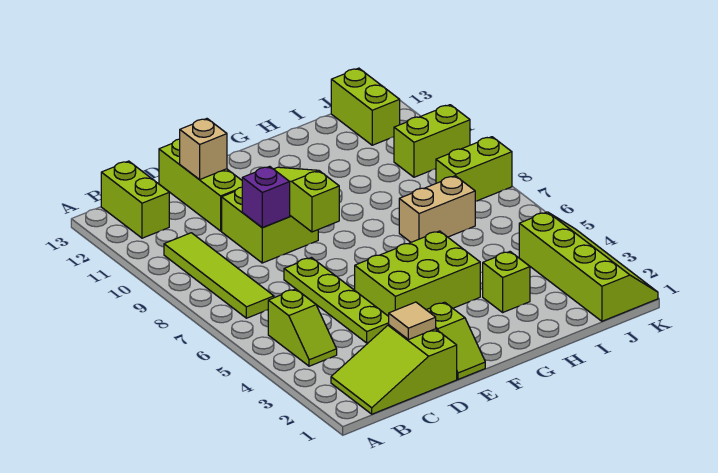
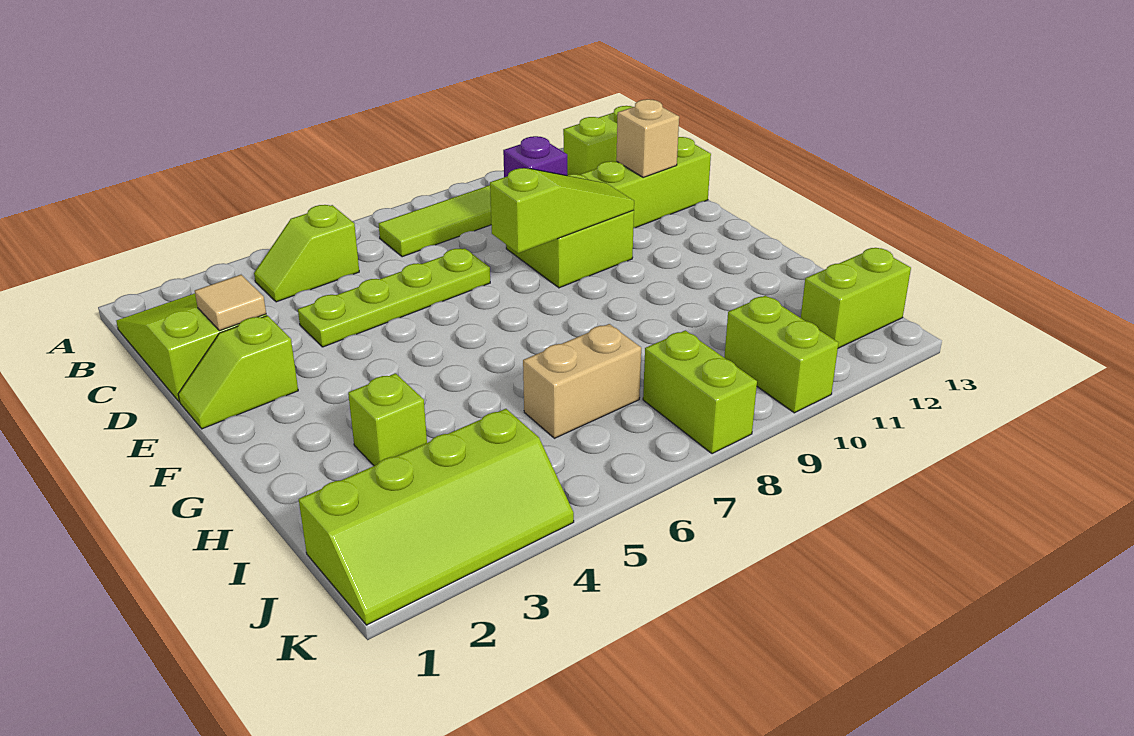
lime brick E4:G5 level 1 -> none
tan brick H7:I7 level 1 -> tan brick I6:I7 level 1

